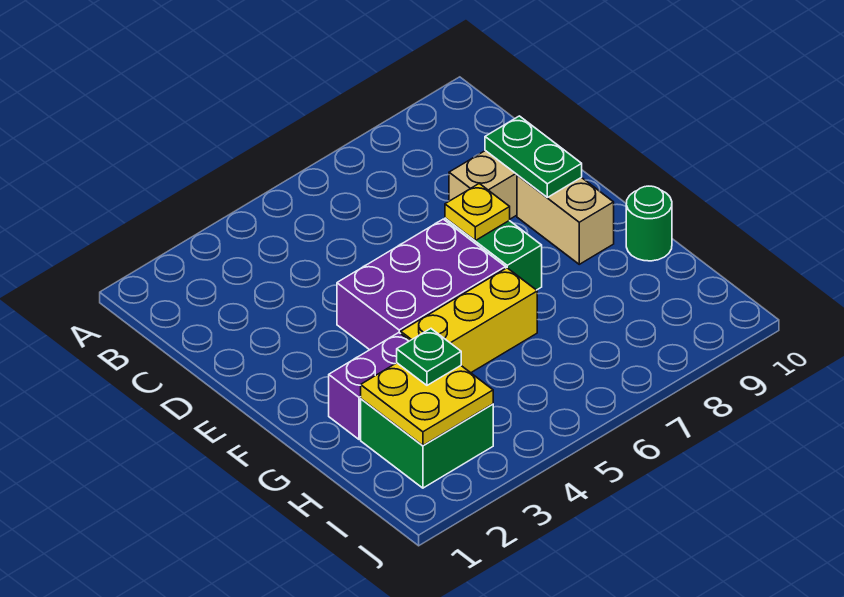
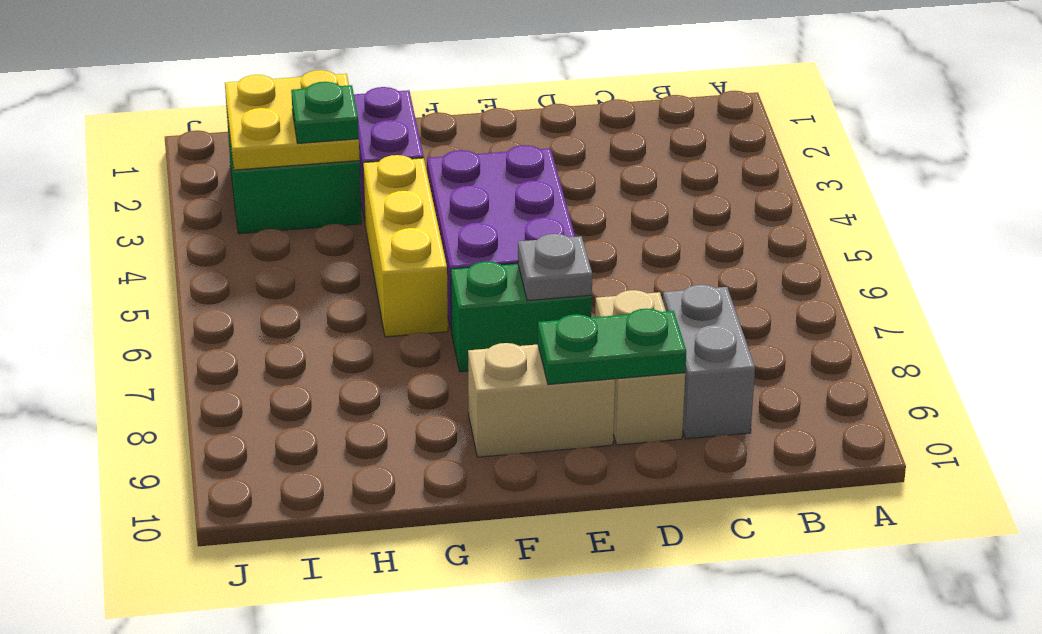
none -> grey brick C8:C9 level 1
yellow plate E7 level 2 -> grey plate E7 level 2
green round brick G10 level 1 -> none

